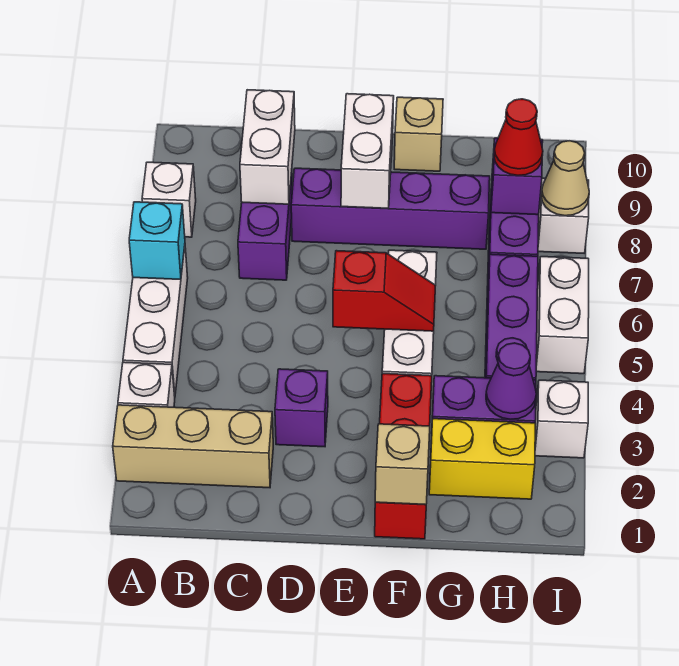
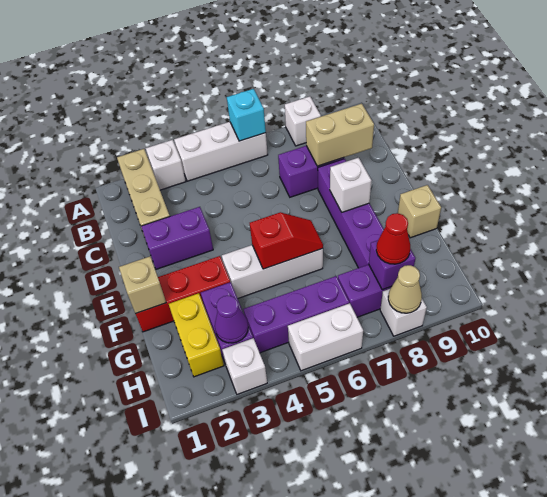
white brick C8:C9 level 2 -> tan brick C8:C9 level 2
purple brick D3 level 1 -> purple brick D2:D3 level 1
red slope E5:F5 level 2 top E -> red slope F5:F6 level 2 top 5
white brick E8:E9 level 2 -> white brick E8 level 2

